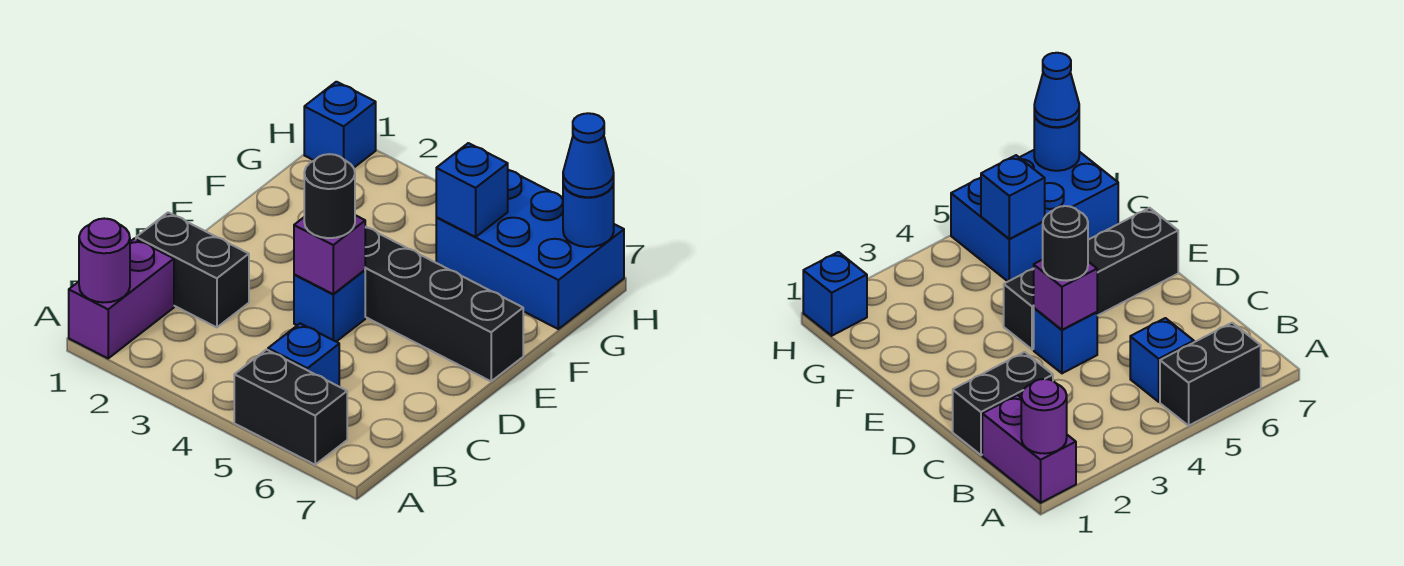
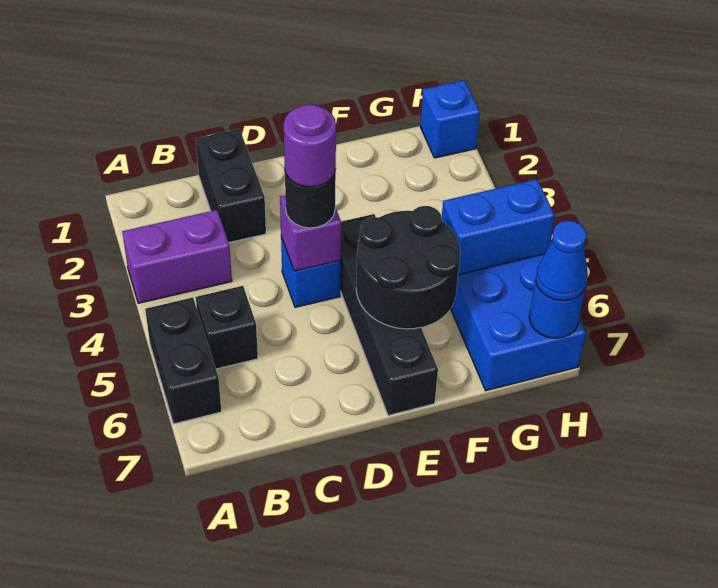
purple brick A1:B1 level 1 -> purple brick A3:B3 level 1
purple round brick A1 level 2 -> purple round brick D4 level 4
blue brick B5 level 1 -> black brick B5 level 1
none -> black round brick E5:F6 level 2
blue brick G5 level 2 -> blue brick G5:H5 level 2

